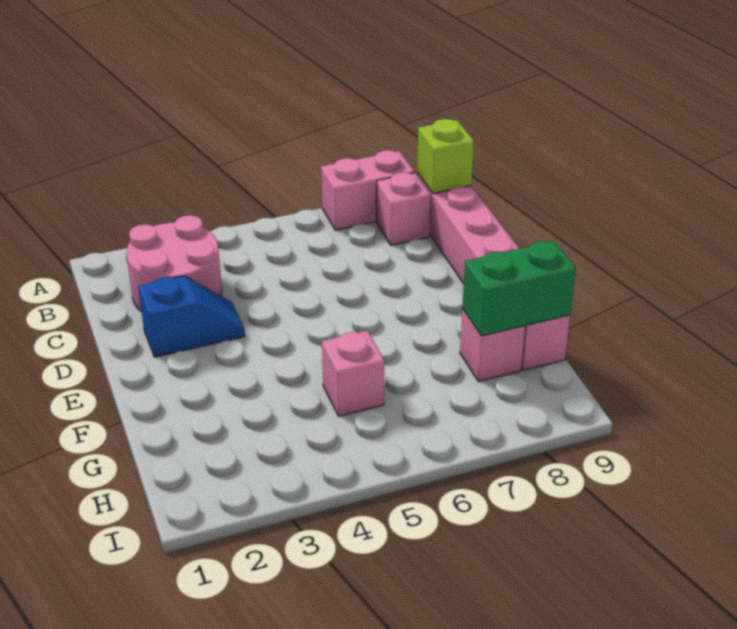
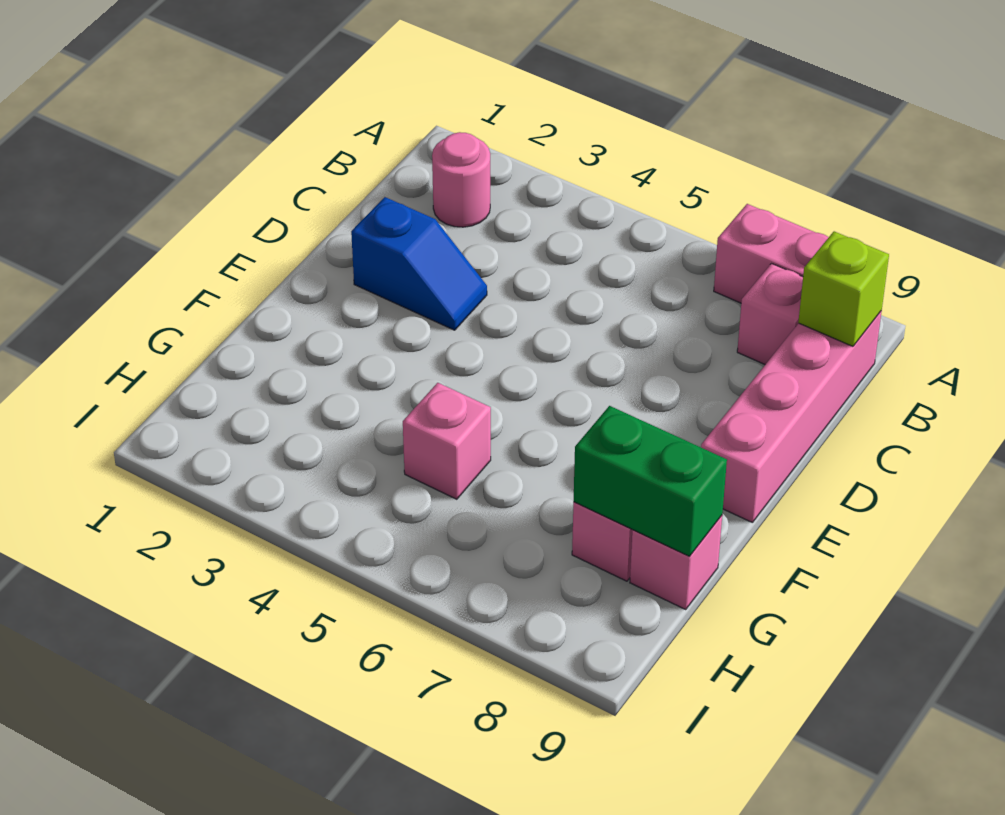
pink round brick B2:C3 level 1 -> pink round brick B2 level 1

